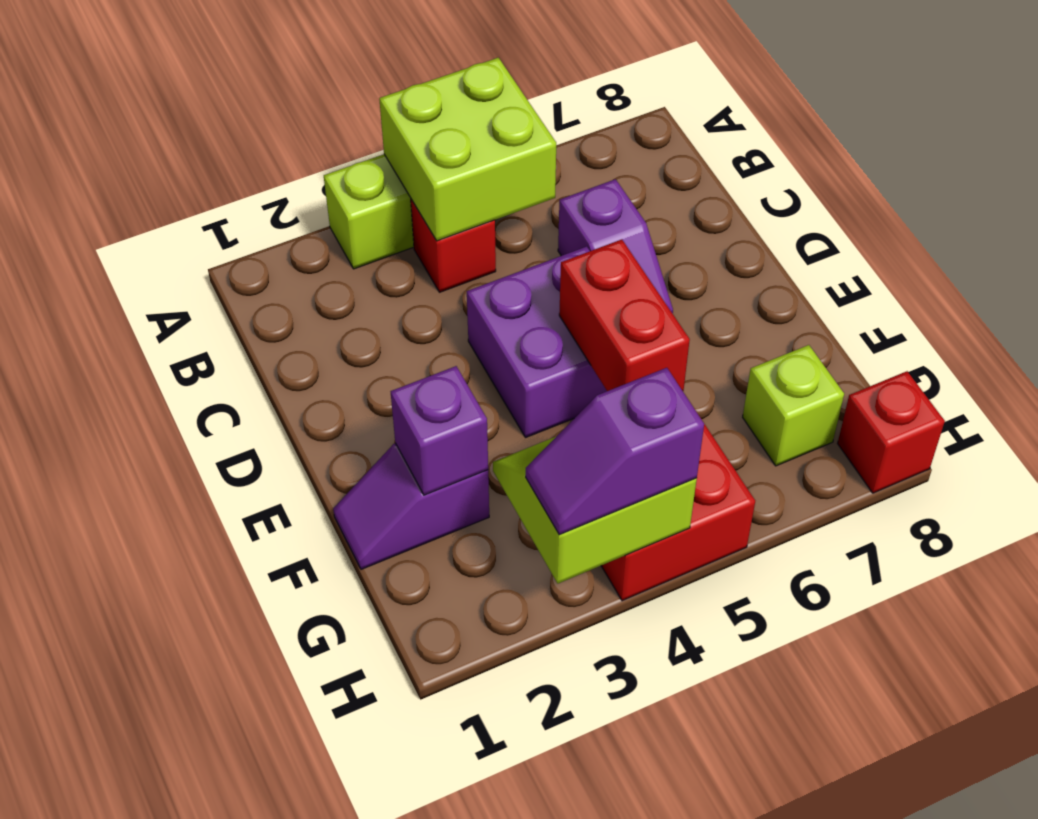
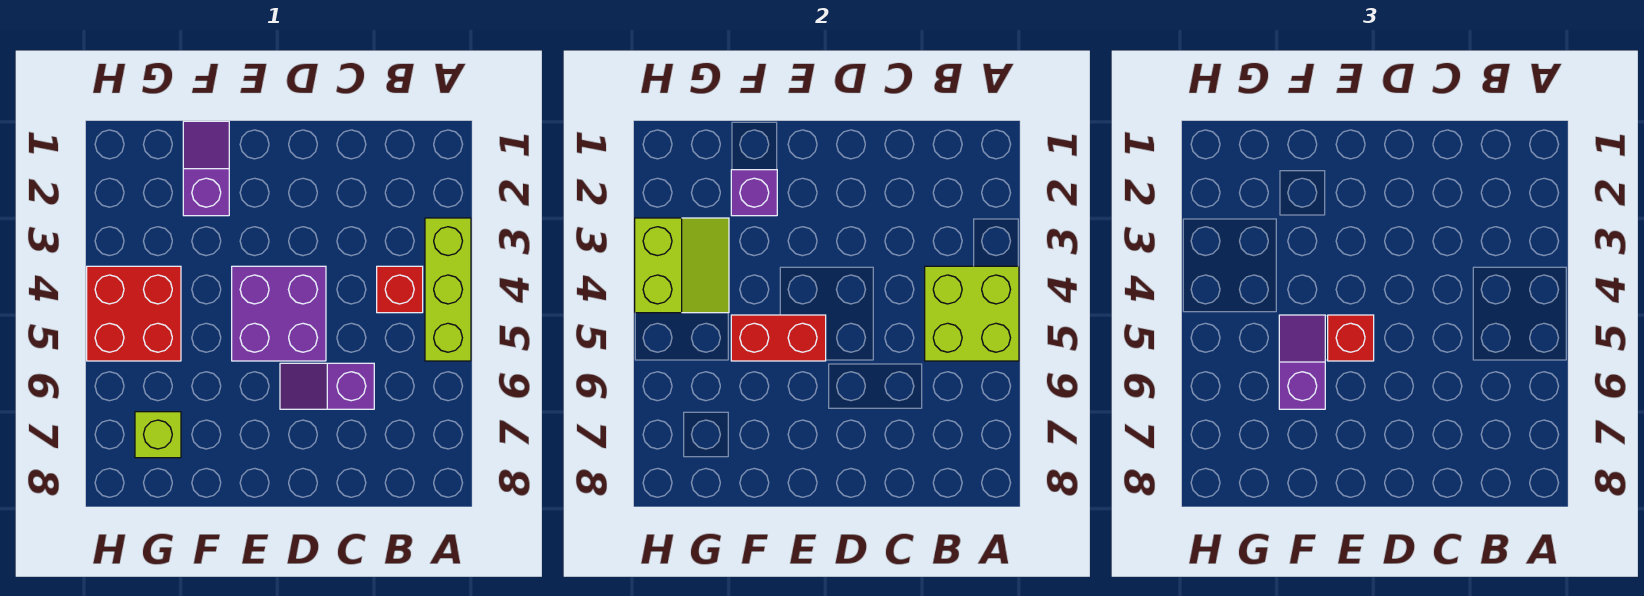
purple slope H3:H4 level 3 top 4 -> purple slope F5:F6 level 3 top 6
red brick H8 level 1 -> red brick E5 level 3

